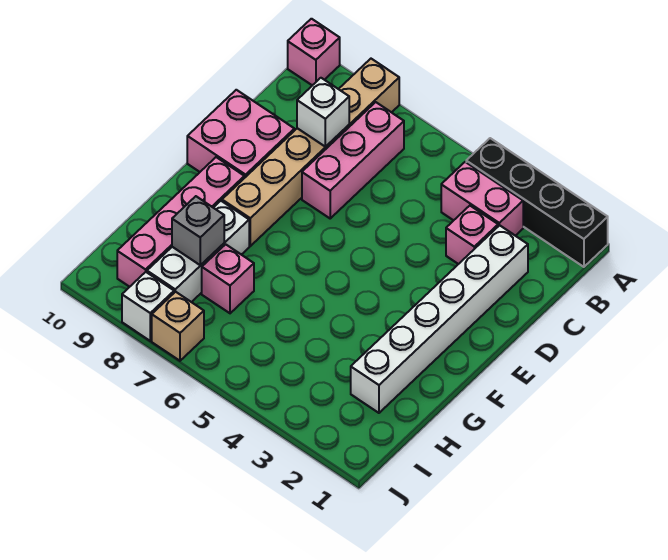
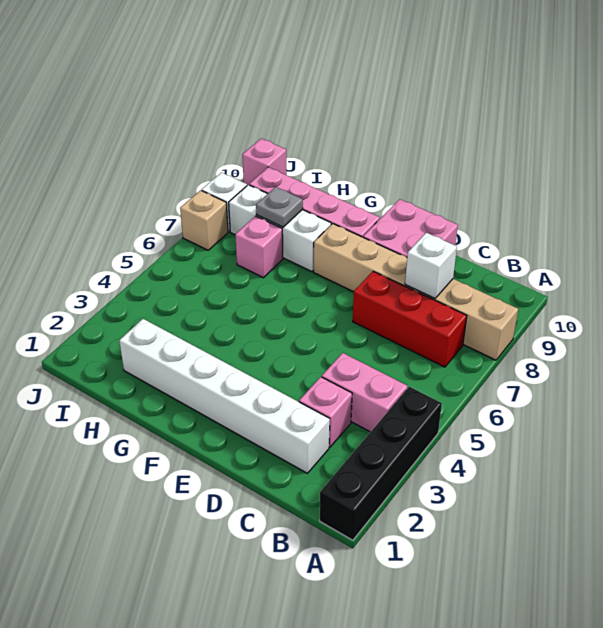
pink brick A10 level 1 -> pink brick J10 level 1
pink brick B3:B4 level 1 -> pink brick B4:C4 level 1
pink brick B7:D7 level 1 -> red brick B7:D7 level 1
grey brick H8 level 2 -> grey plate H8 level 2

